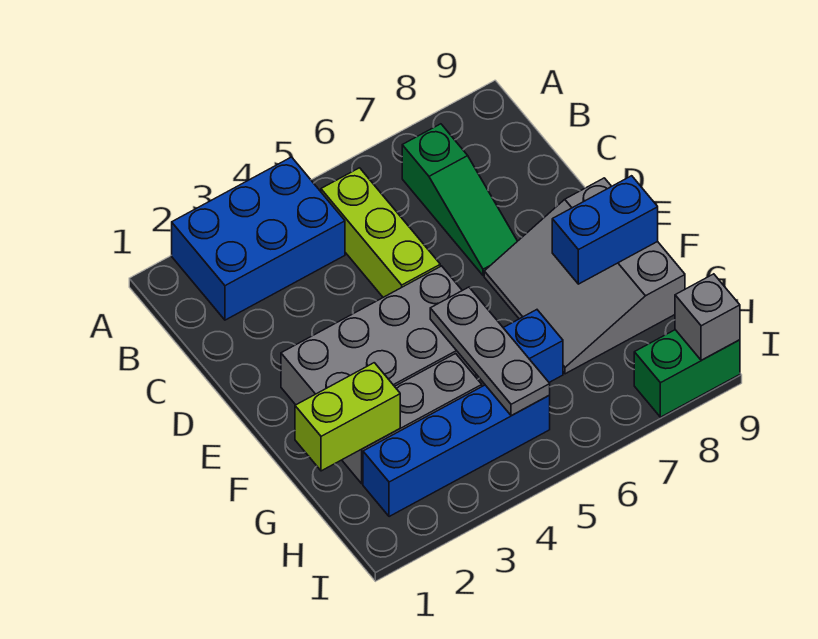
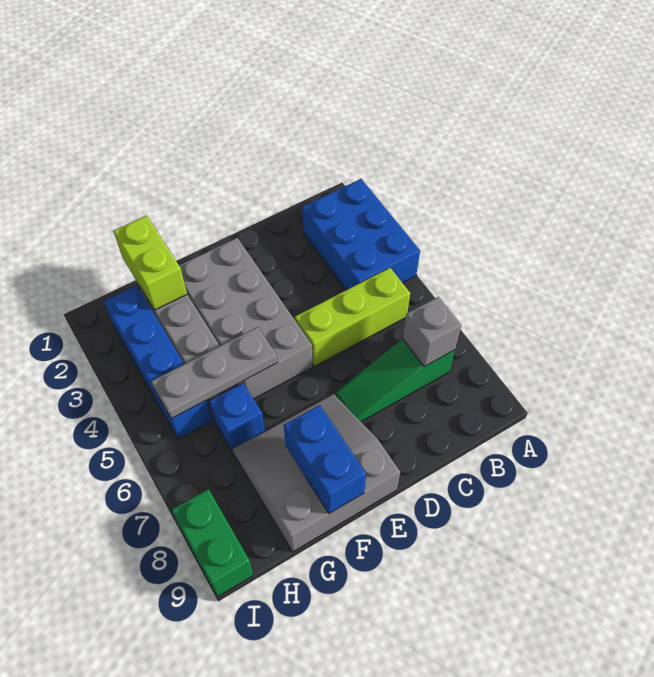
grey brick I9 level 2 -> grey brick B7 level 2

